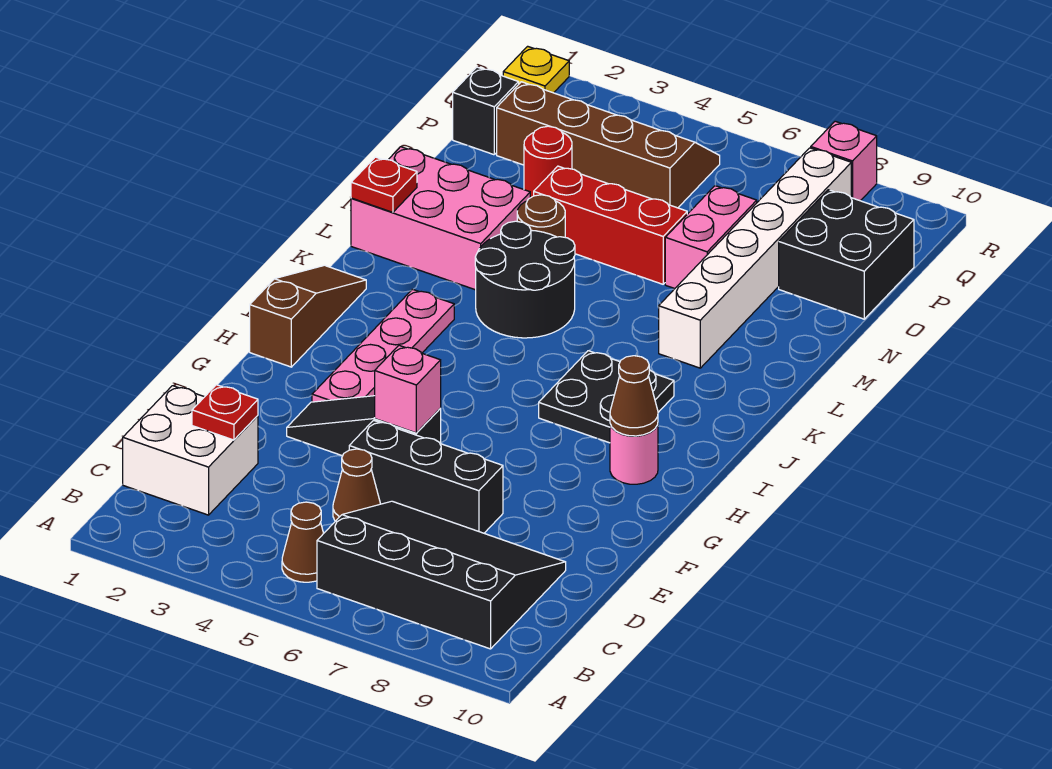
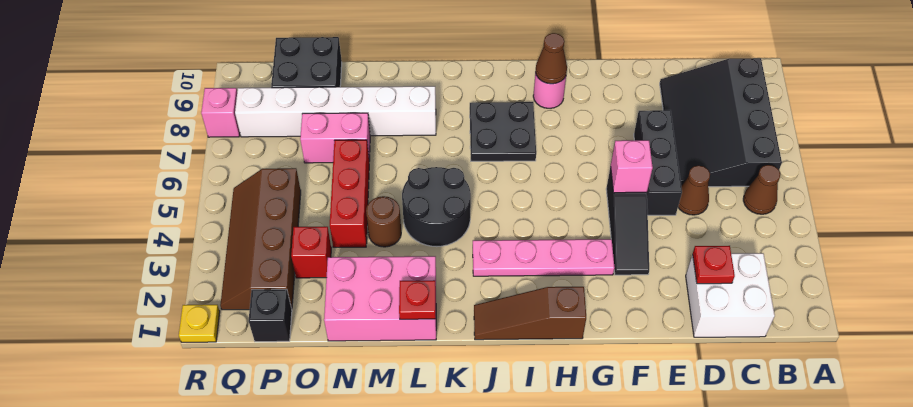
pink brick L1:M3 level 1 -> pink brick L1:N2 level 1
red round brick O3 level 1 -> red brick O3 level 1

